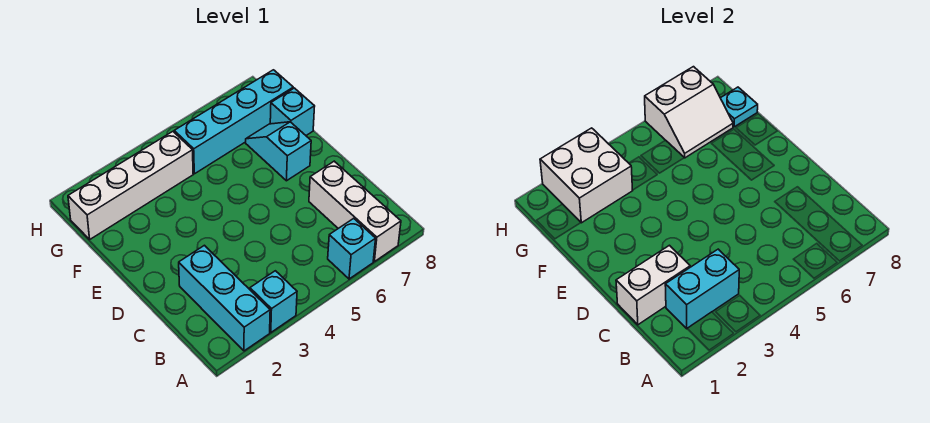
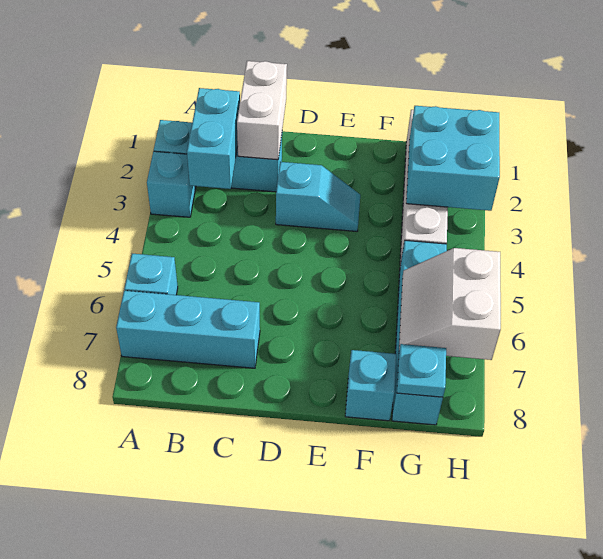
white brick A7:C7 level 1 -> cyan brick A7:C7 level 1
cyan slope E7:F7 level 1 top E -> cyan slope D3:E3 level 1 top D
white brick G2:H3 level 2 -> cyan brick G2:H3 level 2

